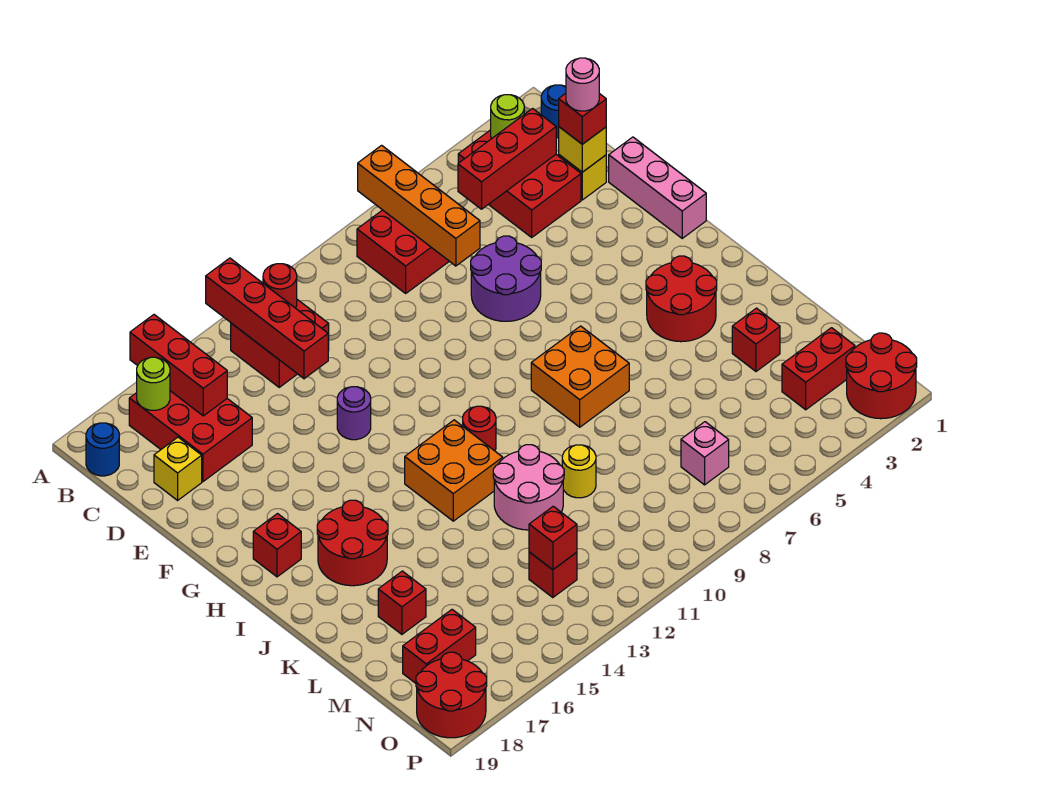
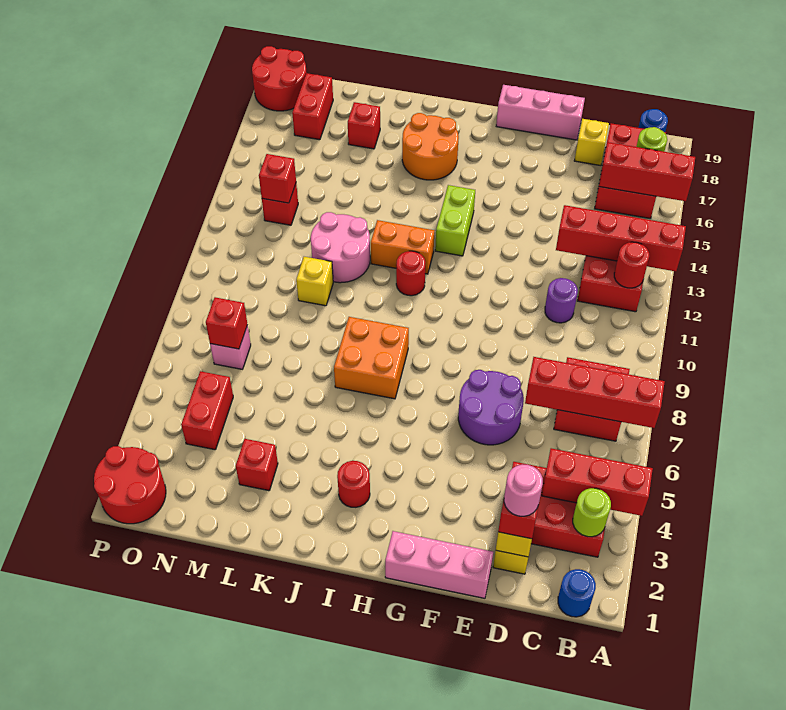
orange brick A7:D7 level 2 -> red brick A7:D7 level 2
red brick B16:D17 level 1 -> red brick B16:C18 level 1
red brick C3:C5 level 2 -> red brick A4:C4 level 2
none -> pink brick E19:G19 level 1
purple round brick F13 level 1 -> purple round brick D11 level 1
none -> lime brick H13:H14 level 1
red brick H18 level 1 -> red brick N7 level 2
red round brick I3:J4 level 1 -> red round brick I3 level 1
orange brick I12:J13 level 1 -> orange brick I12:J12 level 1
red round brick I16:J17 level 1 -> orange round brick I16:J17 level 1
yellow round brick L10 level 1 -> yellow brick L10 level 1
red brick N2:N3 level 1 -> red brick N4:N5 level 1

